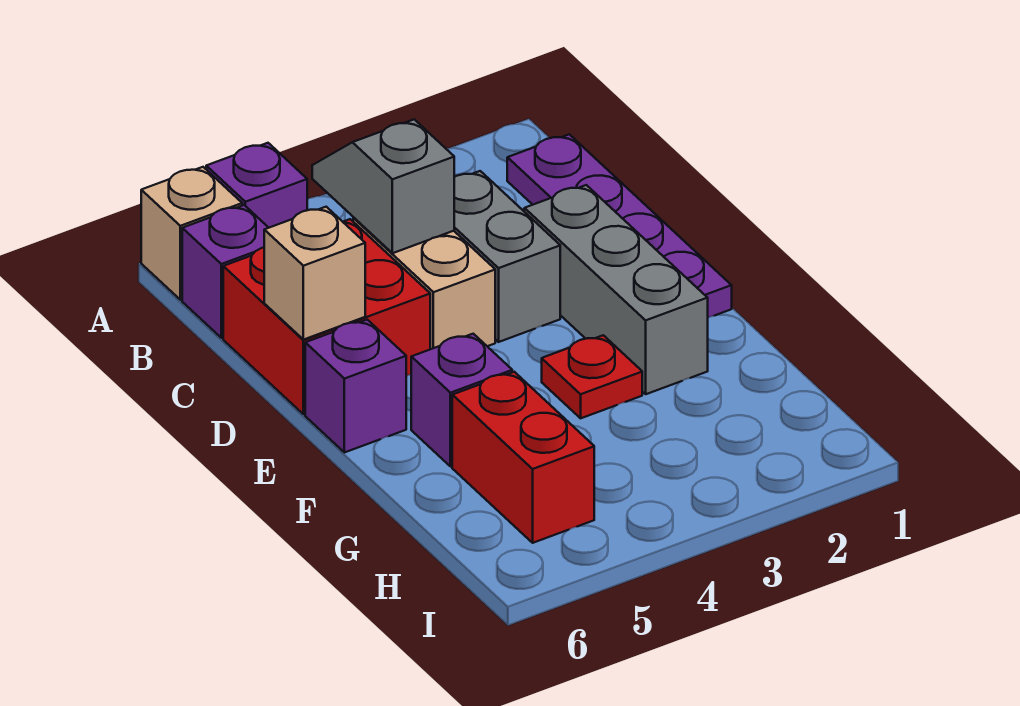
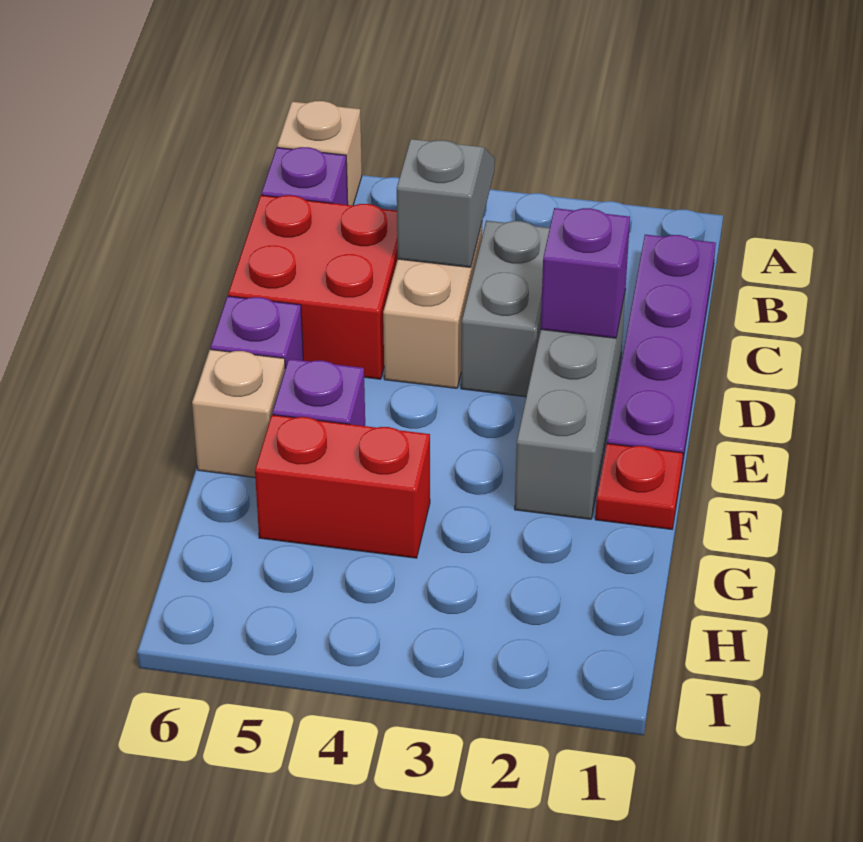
purple brick A5 level 1 -> purple brick D2 level 2
tan brick D6 level 2 -> tan brick F6 level 1
red plate F3 level 1 -> red plate F1 level 1
red brick G5:H5 level 1 -> red brick G4:G5 level 1

